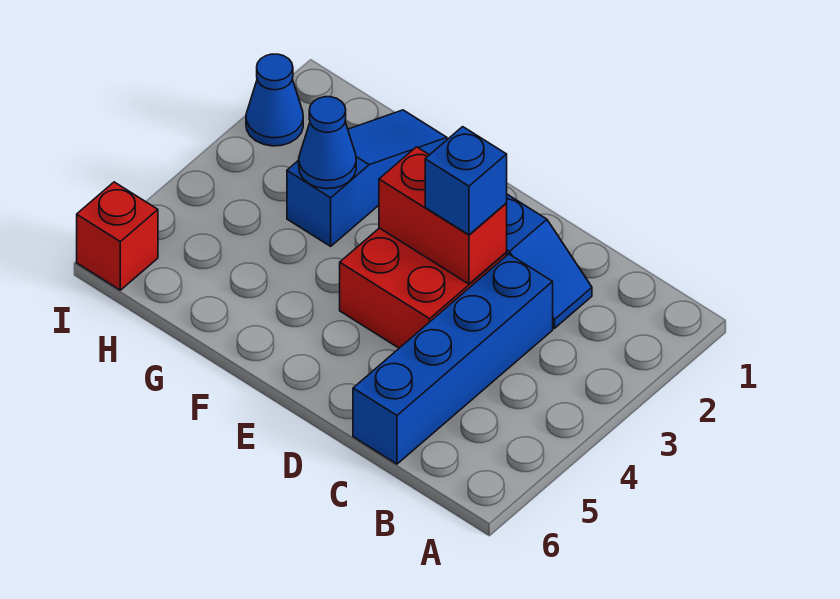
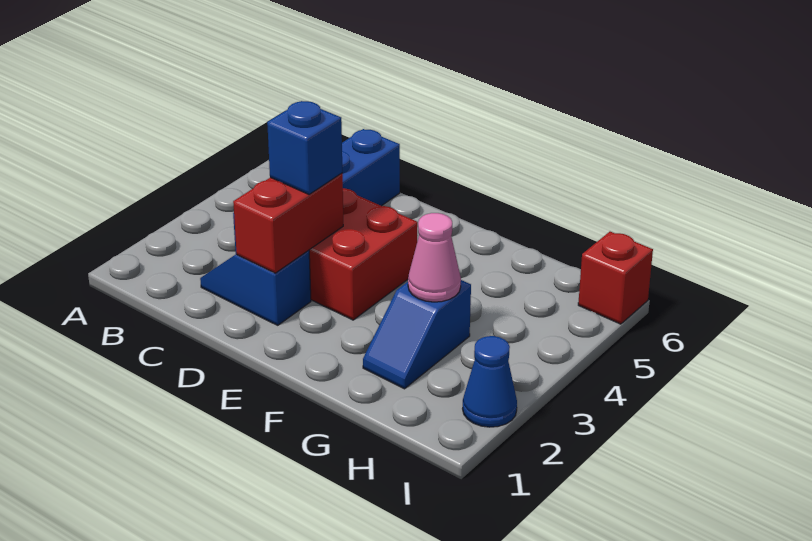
red brick D3:E3 level 2 -> red brick D2:D3 level 2
blue slope G1:G3 level 1 top 3 -> blue slope G2:G3 level 1 top 3
blue cone G3 level 2 -> pink cone G3 level 2

